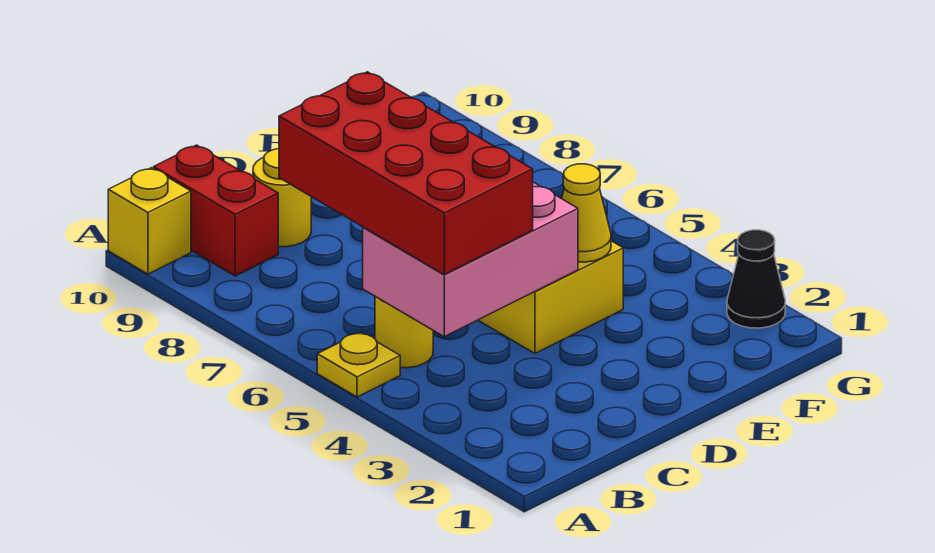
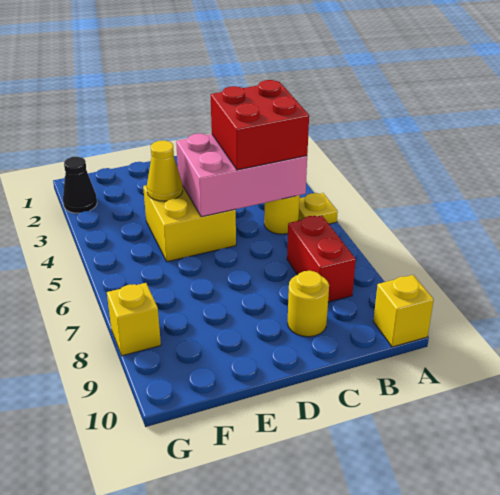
red brick B4:C7 level 3 -> red brick B4:C5 level 3
red brick B9:B10 level 1 -> red brick B7:B8 level 1
none -> yellow brick G8 level 1

